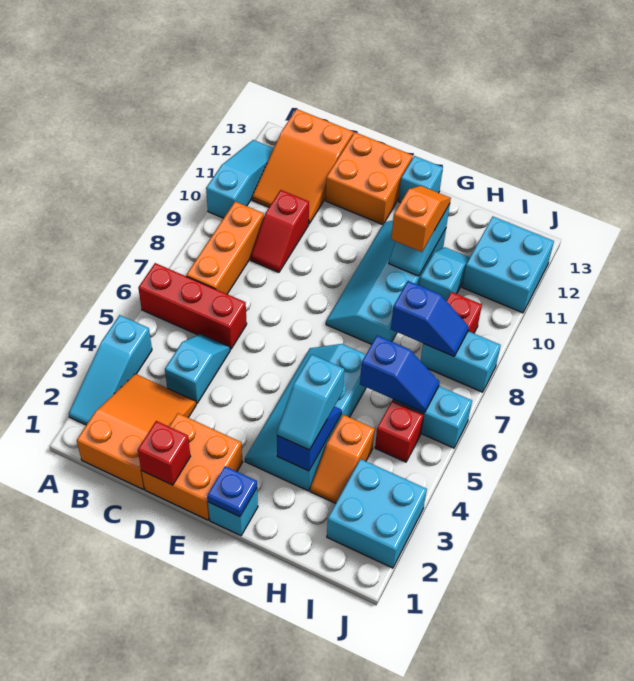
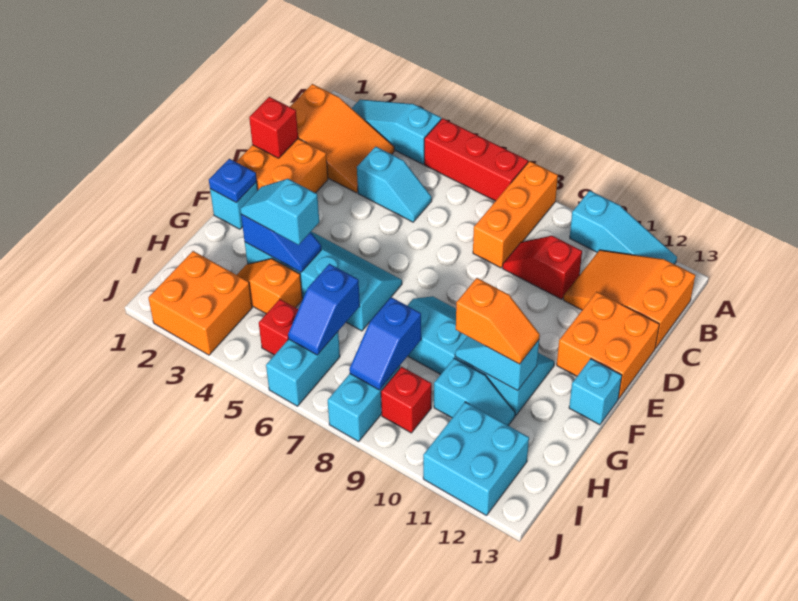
red brick A6:C6 level 1 -> red brick A5:A7 level 1
orange brick B7:B9 level 1 -> orange brick A8:C8 level 1
cyan brick I2:J3 level 1 -> orange brick I2:J3 level 1

